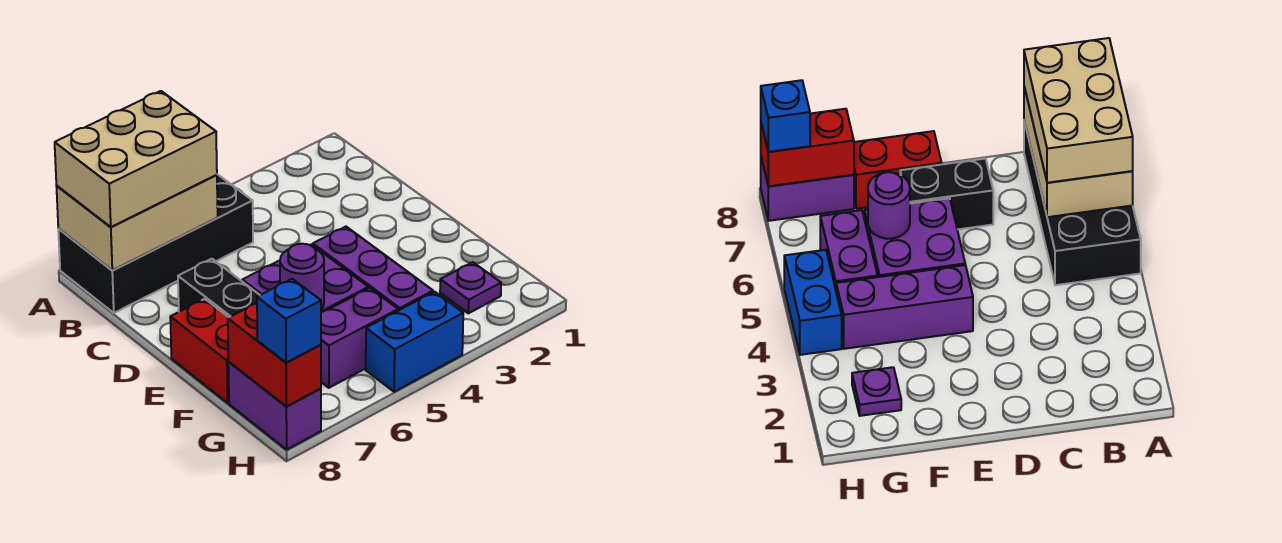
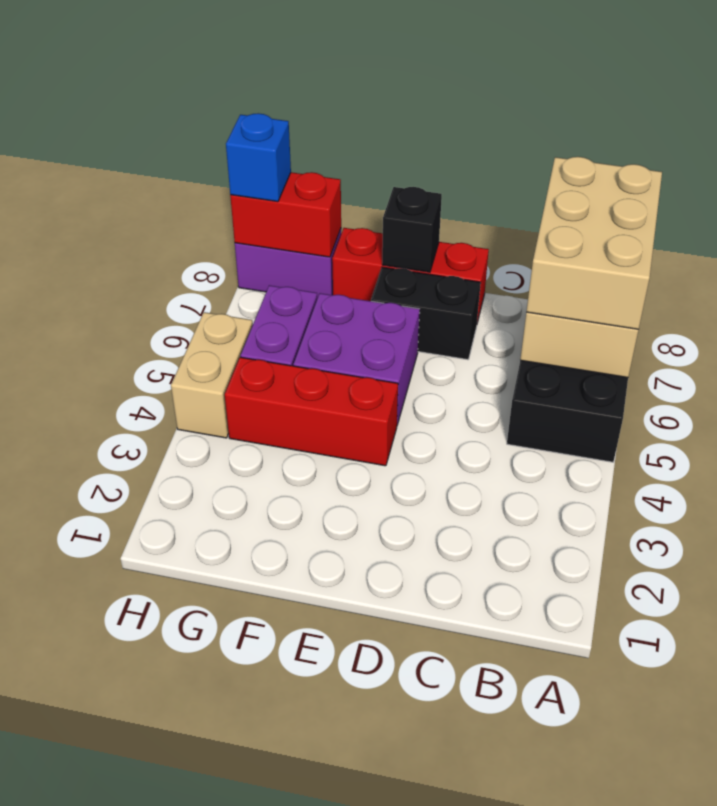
purple brick E4:G4 level 1 -> red brick E4:G4 level 1
red brick E8:F8 level 1 -> red brick D8:F8 level 1
none -> black brick E8 level 2
purple round brick F6 level 2 -> none
purple plate G2 level 1 -> none
blue brick H4:H5 level 1 -> tan brick H4:H5 level 1

